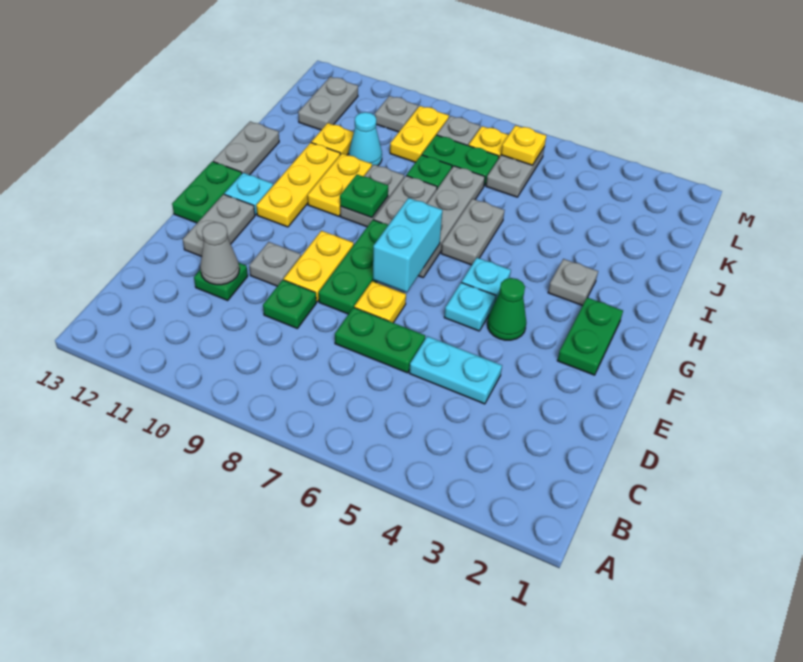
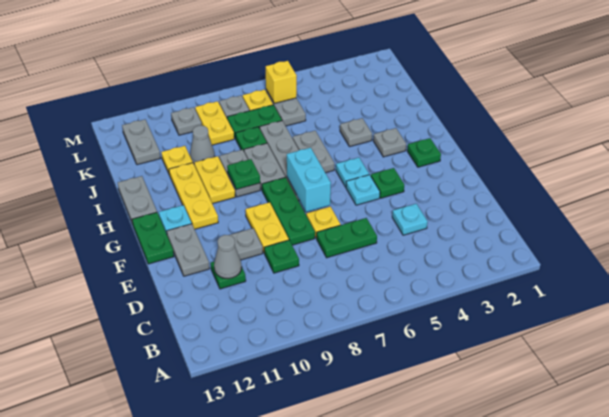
cyan plate D4:D5 level 1 -> cyan plate D4 level 1
green plate F2:G2 level 1 -> green plate G2 level 1
green cone F4 level 1 -> green plate F4 level 1
none -> grey plate I4 level 1
cyan cone J10 level 1 -> grey cone J10 level 1
yellow plate L6 level 2 -> yellow brick L6 level 2

